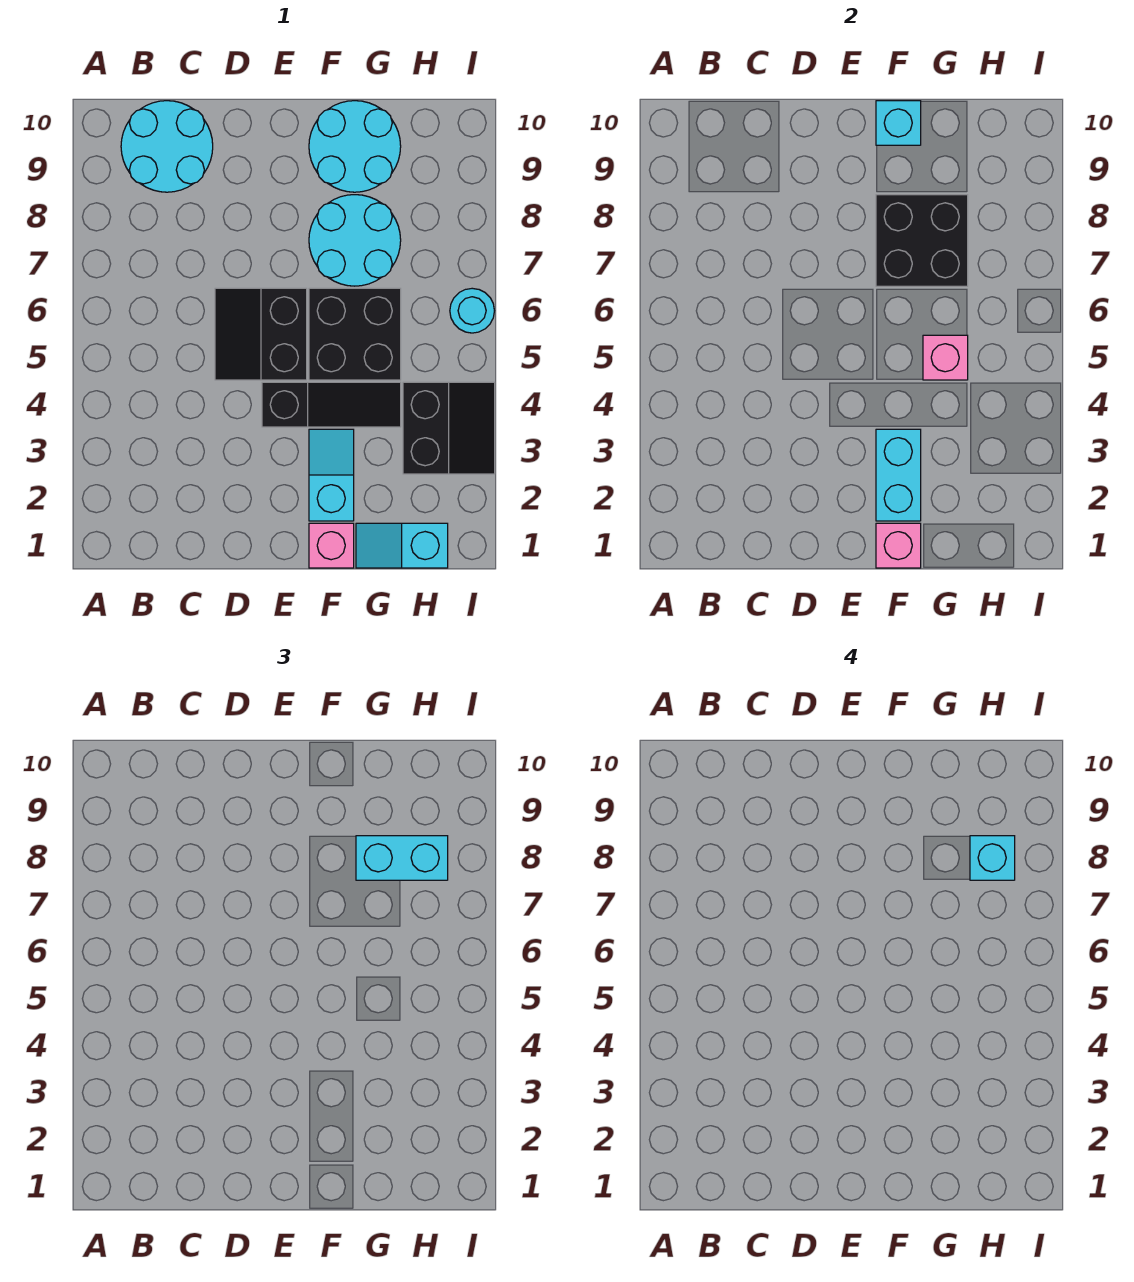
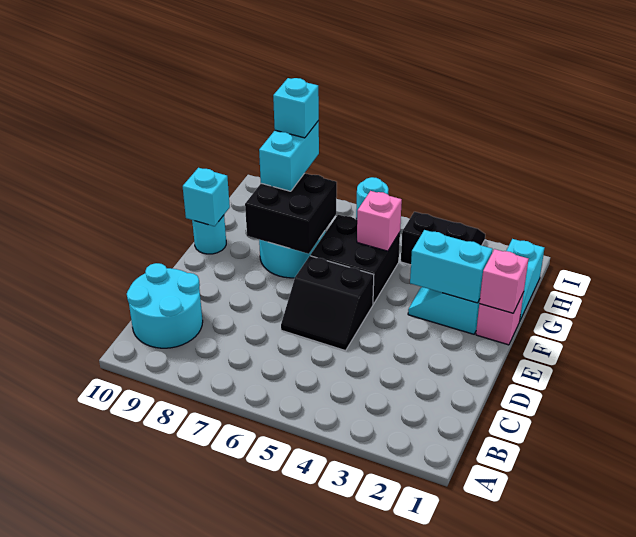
black slope E4:G4 level 1 top E -> none
cyan round brick F9:G10 level 1 -> cyan round brick F10 level 1

